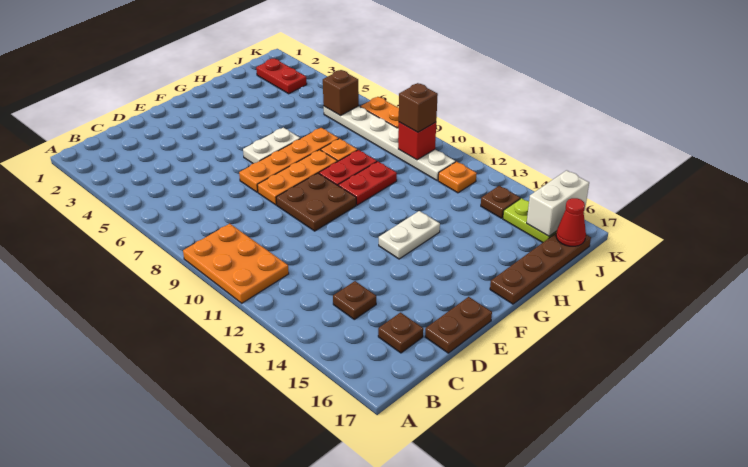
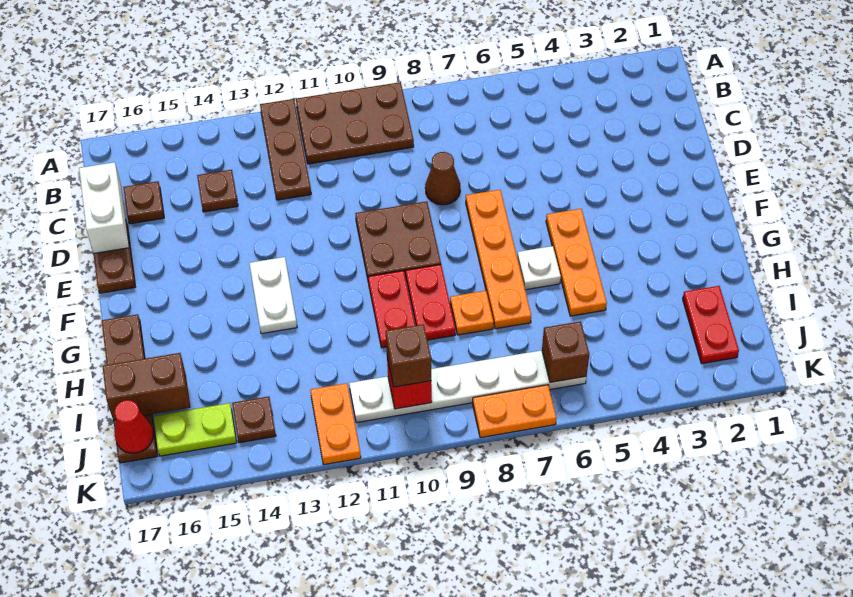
orange plate A9:B11 level 1 -> brown plate A9:B11 level 1
none -> brown plate A12:C12 level 1
none -> brown cone D8 level 1
orange plate E8:G8 level 1 -> orange plate F5:H5 level 1
white plate F6:G6 level 1 -> white plate G6 level 1
none -> brown brick I16:I17 level 2
red plate J2:J3 level 1 -> red plate I2:J2 level 1
orange plate J12 level 1 -> orange plate J12:K12 level 1
white brick J16:K16 level 2 -> white brick C17:D17 level 2

